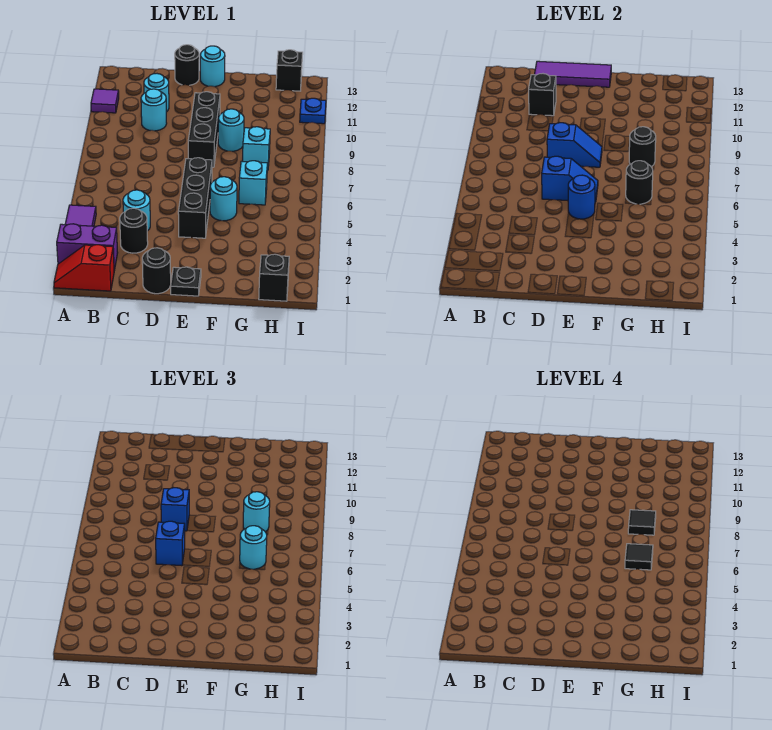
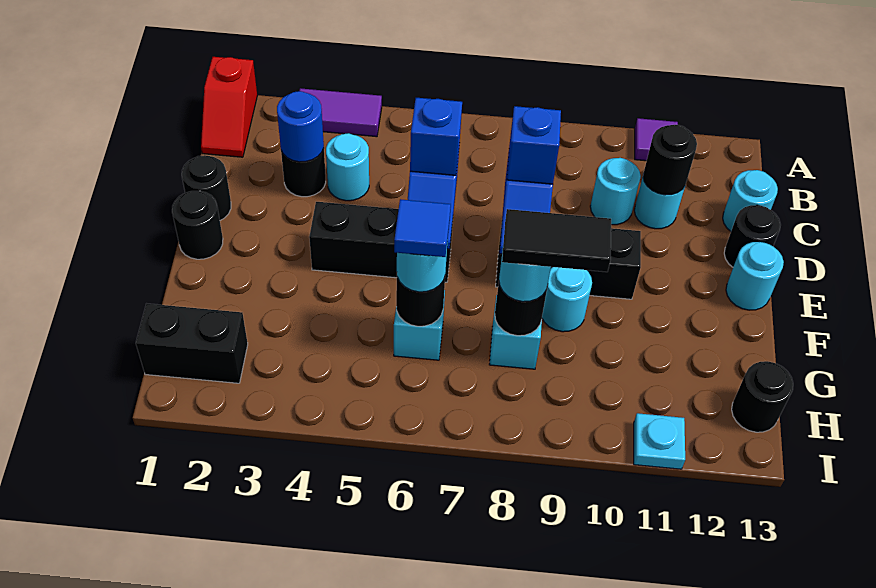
red slope A1:B1 level 1 top B -> red slope A1:B1 level 1 top A
purple brick A2:B2 level 1 -> none
black brick C11 level 2 -> black round brick C11 level 2
purple tile C13:E13 level 2 -> none
black plate E1 level 1 -> black round brick E1 level 1
blue round brick E5 level 2 -> blue round brick C3 level 2
cyan round brick F5 level 1 -> cyan round brick C13 level 1
black tile G6 level 4 -> blue tile G6 level 4
black tile G8 level 4 -> black tile G8:G9 level 4
black brick H1 level 1 -> black brick H1:H2 level 1
black brick H13 level 1 -> black round brick H13 level 1
blue plate I11 level 1 -> cyan plate I11 level 1

